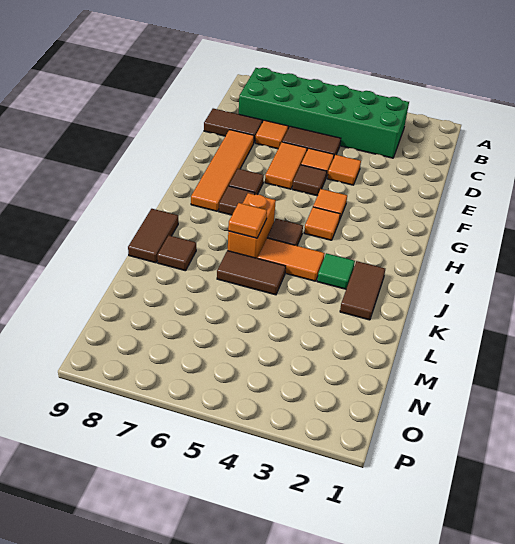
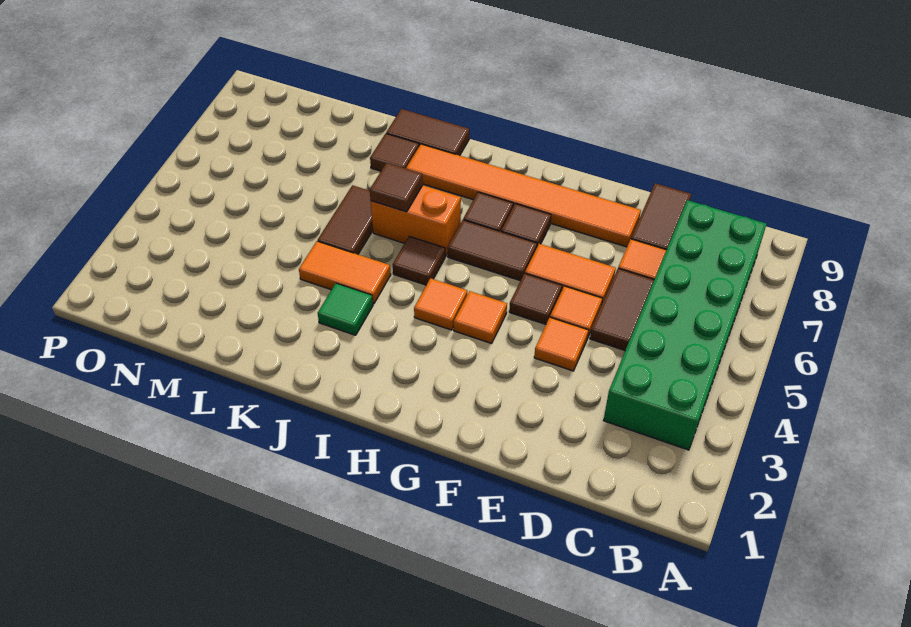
orange tile E8:H8 level 1 -> orange tile E8:J8 level 1
brown tile J2:K2 level 1 -> brown tile G6:H6 level 1
orange tile J4:J5 level 1 -> orange tile J4:K4 level 1
orange tile J6 level 2 -> brown tile J6 level 2

